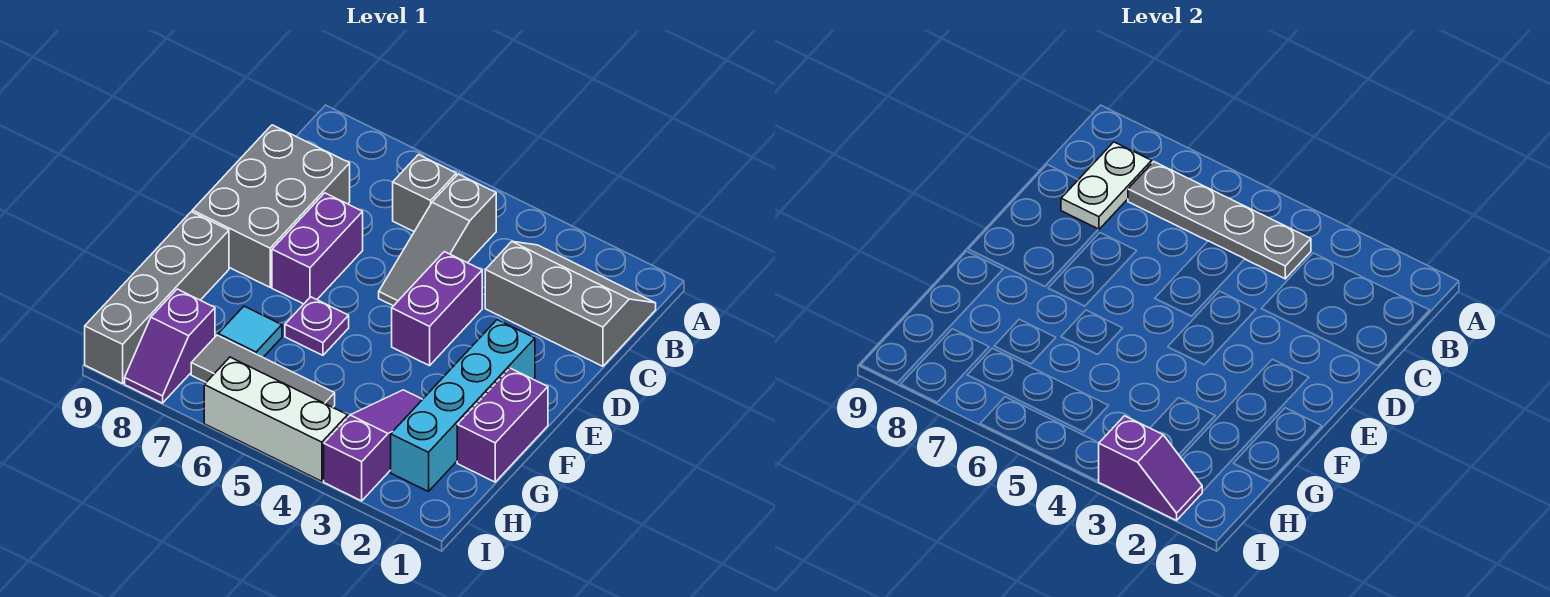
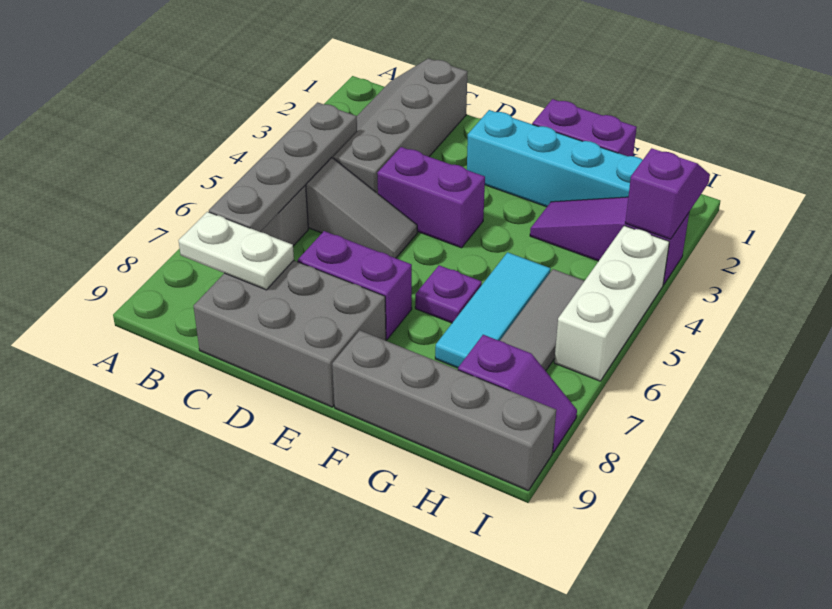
grey slope B1:C3 level 1 top C -> grey slope B1:C4 level 1 top C
cyan tile G7 level 1 -> cyan tile G5:G7 level 1

